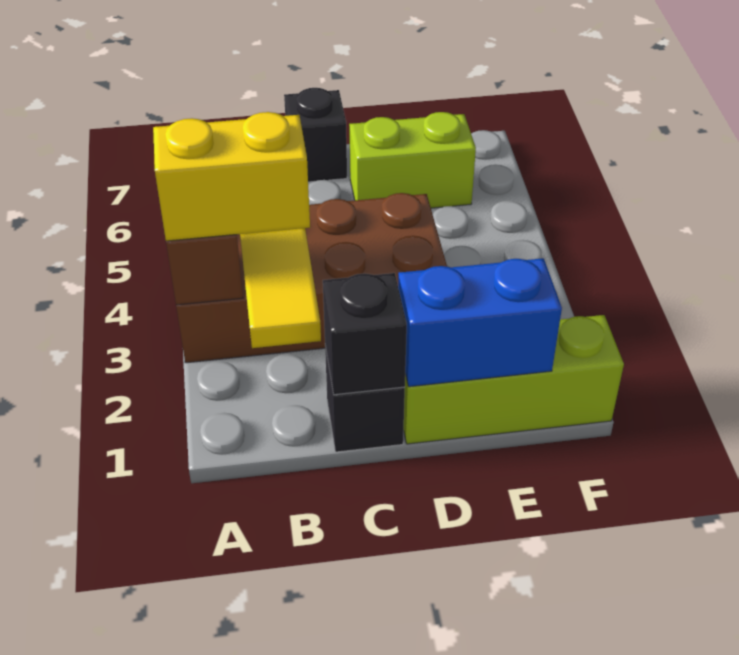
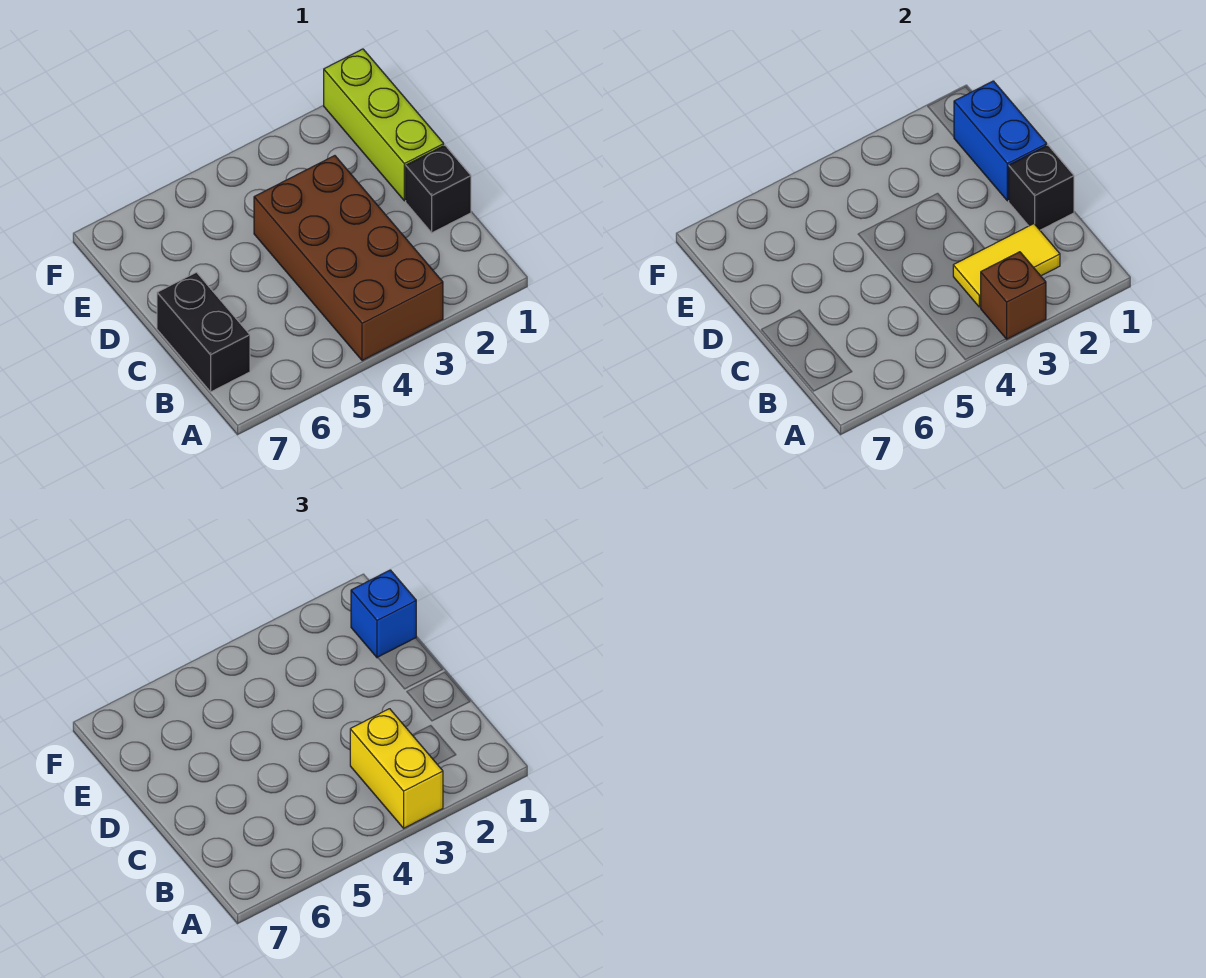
black brick C7 level 1 -> black brick B7:C7 level 1
lime brick D6:E6 level 1 -> none
none -> blue brick E1 level 3

